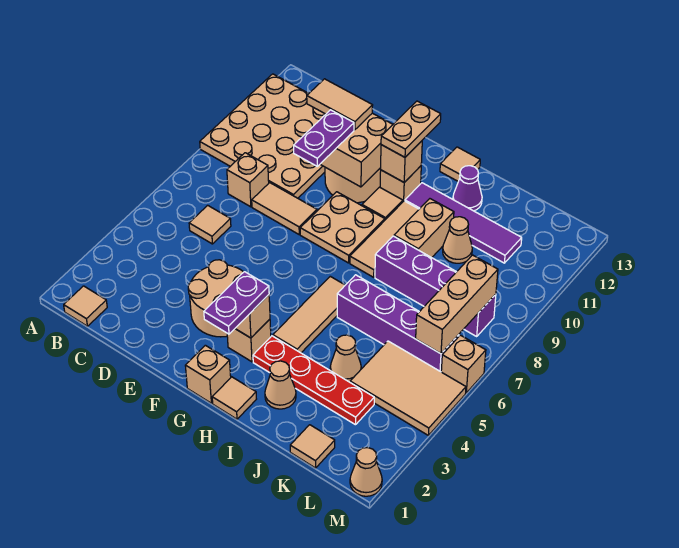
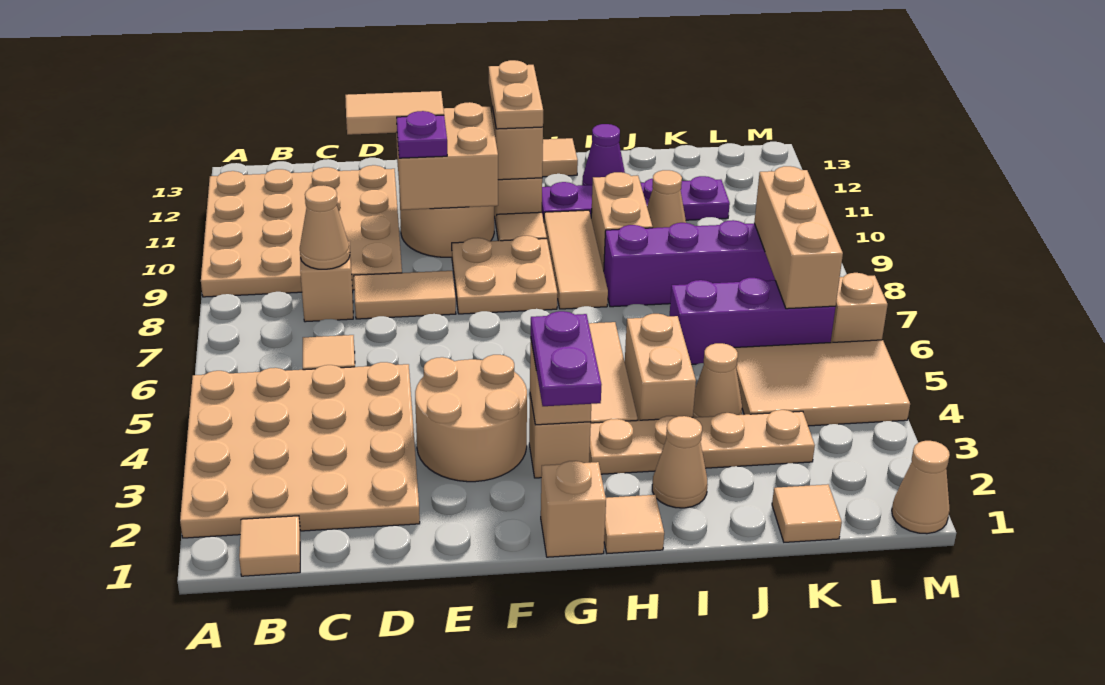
none -> tan plate A2:D5 level 1
none -> tan cone C8 level 2
purple plate E9:E10 level 3 -> purple plate E10 level 3
red plate H3:K3 level 1 -> tan plate H3:K3 level 1
purple tile H11:K11 level 1 -> purple plate H11:K11 level 1
none -> tan brick I4:I5 level 1
purple brick I6:L6 level 1 -> purple brick J6:L6 level 1

